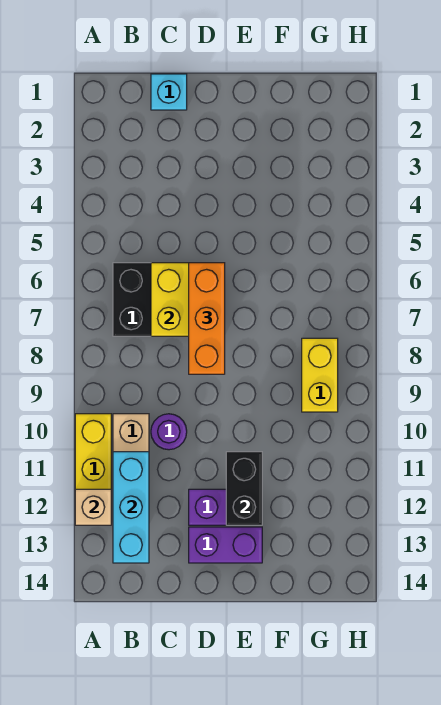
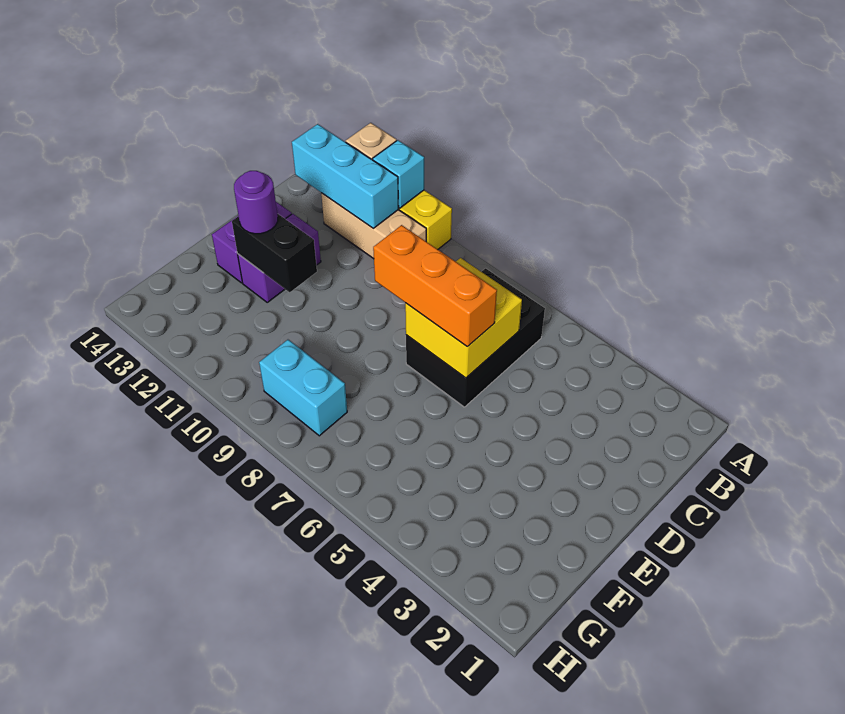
cyan brick C1 level 1 -> cyan brick A11 level 2
purple round brick C10 level 1 -> purple round brick E12 level 3
yellow brick G8:G9 level 1 -> cyan brick G8:G9 level 1

